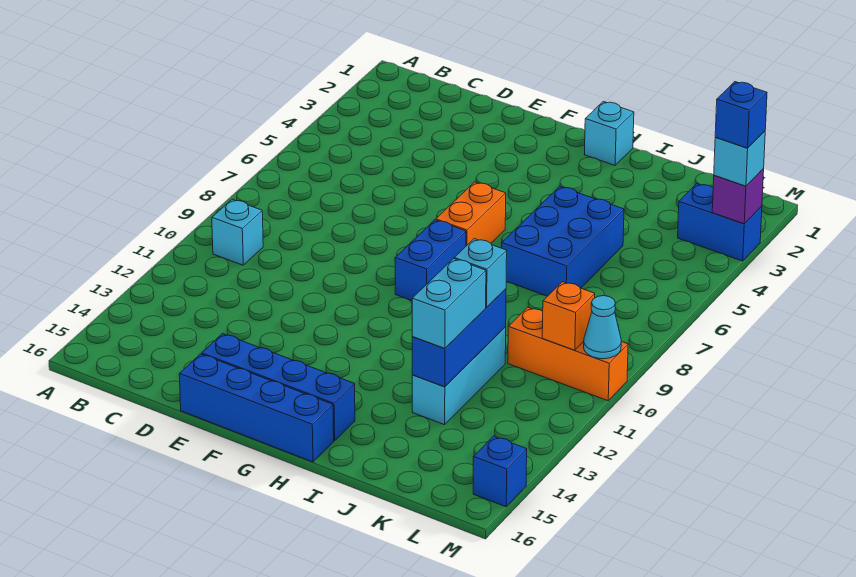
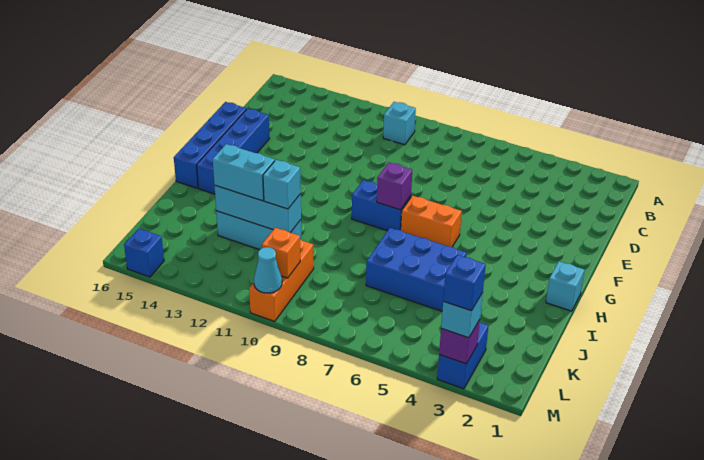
none -> purple brick G8 level 2
blue brick J11:J13 level 2 -> cyan brick J11:J13 level 2

